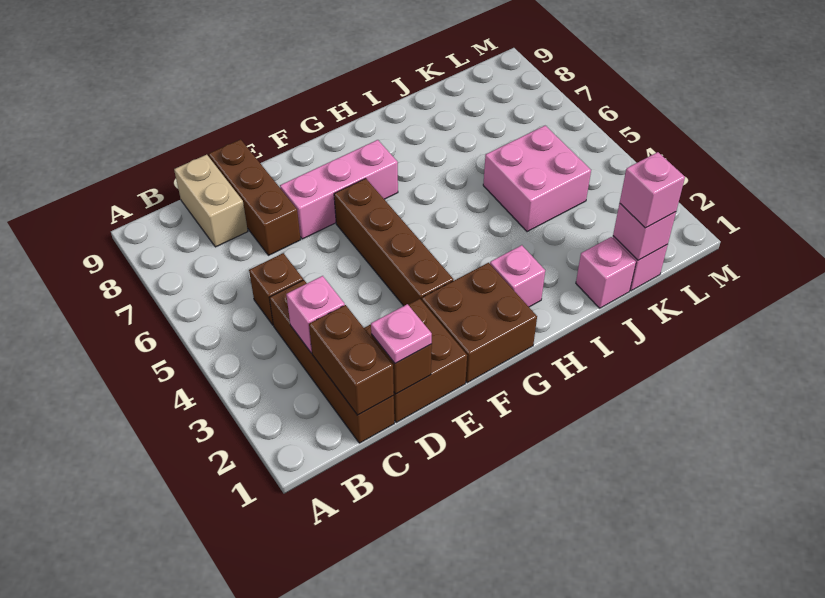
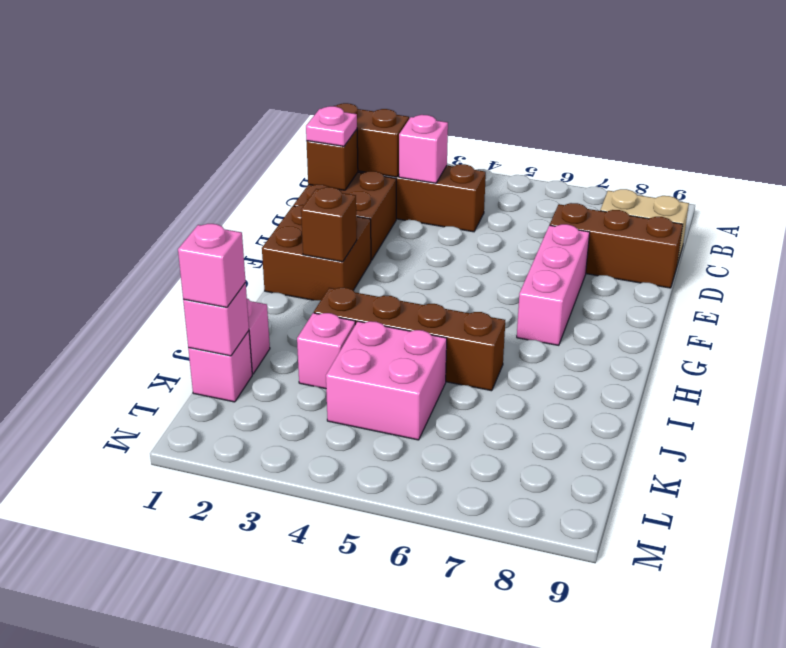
brown brick C5 level 1 -> brown brick G2 level 2
brown brick F3:F6 level 1 -> brown brick I3:I6 level 1
pink brick H2 level 1 -> pink brick J3 level 1

